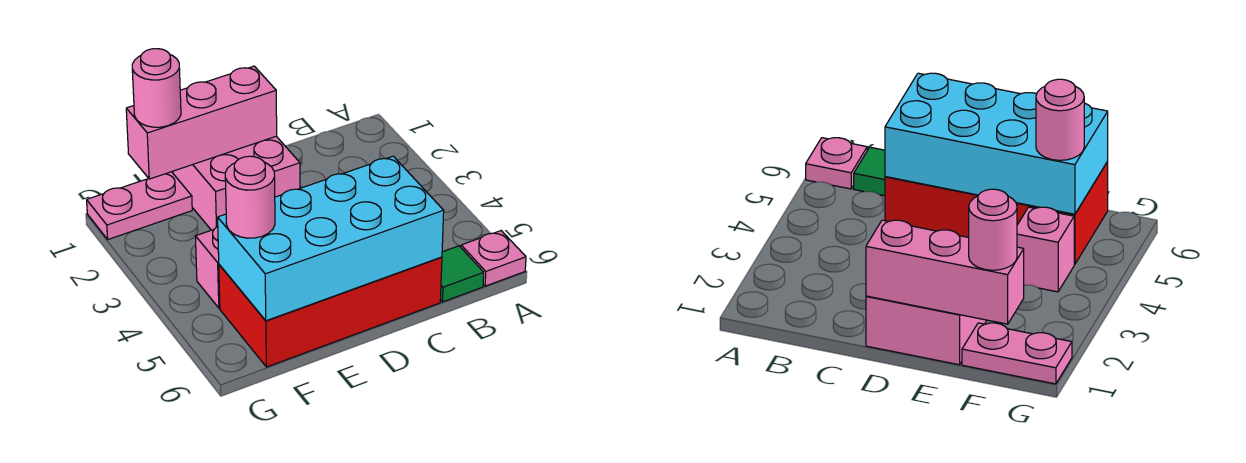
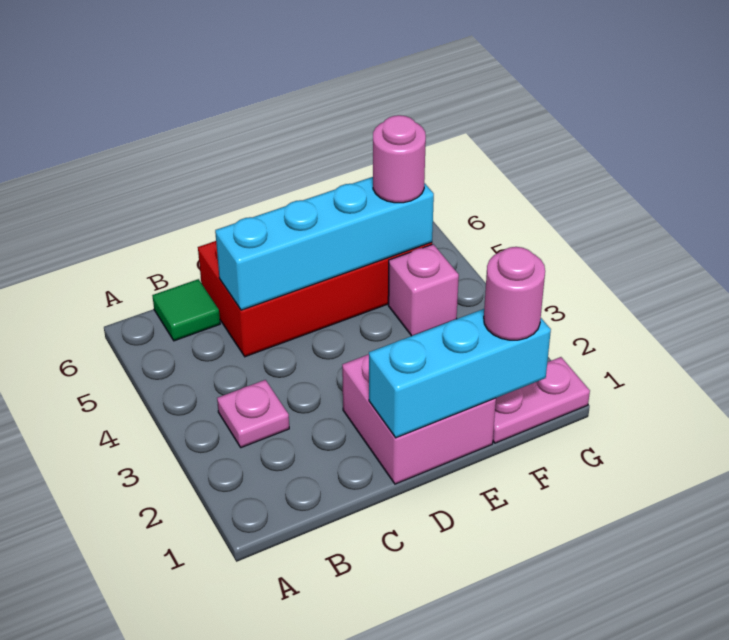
pink plate A6 level 1 -> pink plate B3 level 1
cyan brick C5:F6 level 2 -> cyan brick C5:F5 level 2
pink brick D1:F1 level 2 -> cyan brick D1:F1 level 2

